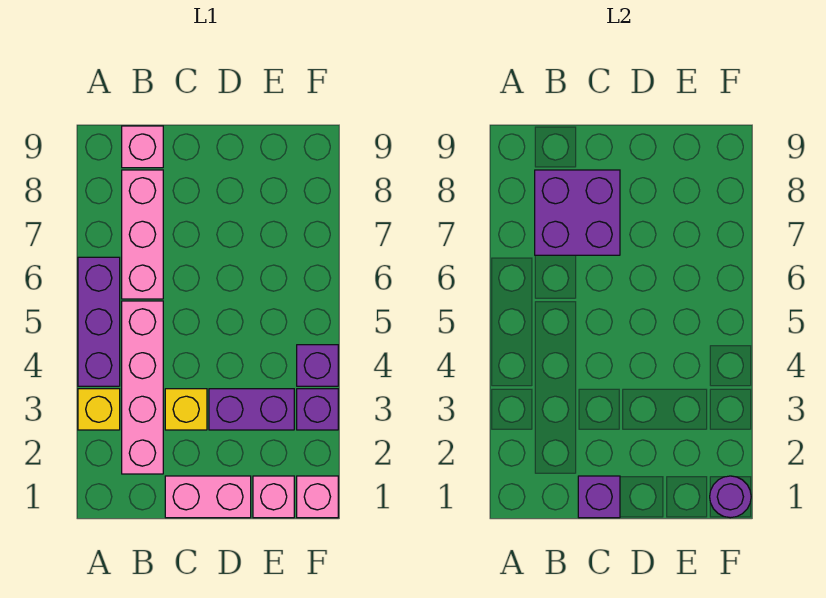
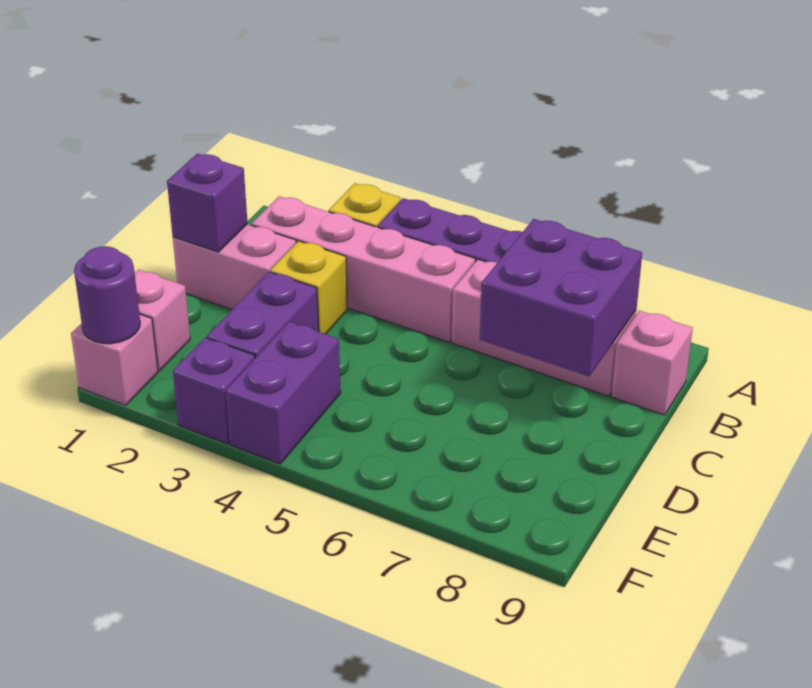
pink brick C1:D1 level 1 -> pink brick C1:C2 level 1
purple brick F4 level 1 -> purple brick E4:F4 level 1

